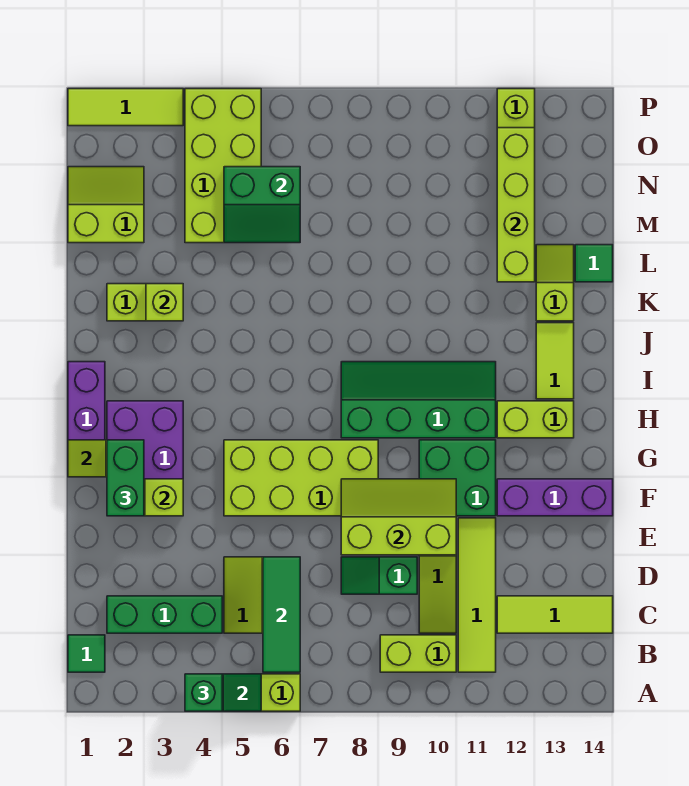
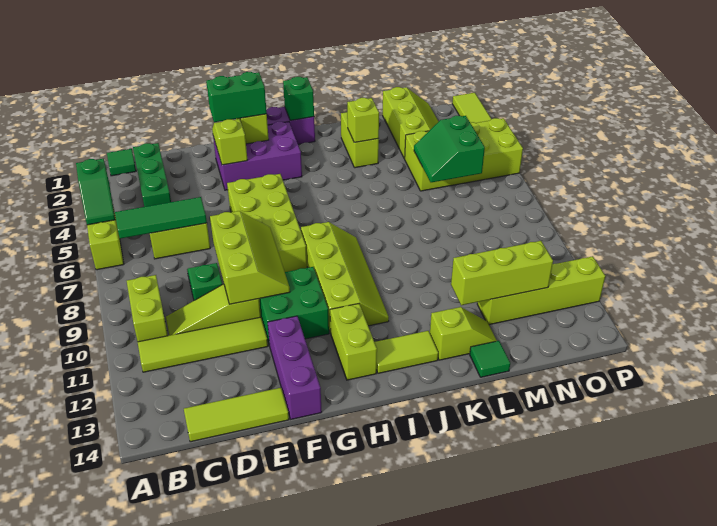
green brick A4 level 3 -> green brick I1 level 2
lime tile C12:C14 level 1 -> lime tile C14:E14 level 1
green slope H8:I11 level 1 top H -> lime slope H8:I11 level 1 top H
lime brick L12:O12 level 2 -> lime brick L12:N12 level 2
lime slope M1:N2 level 1 top M -> lime slope M1:N3 level 1 top M

